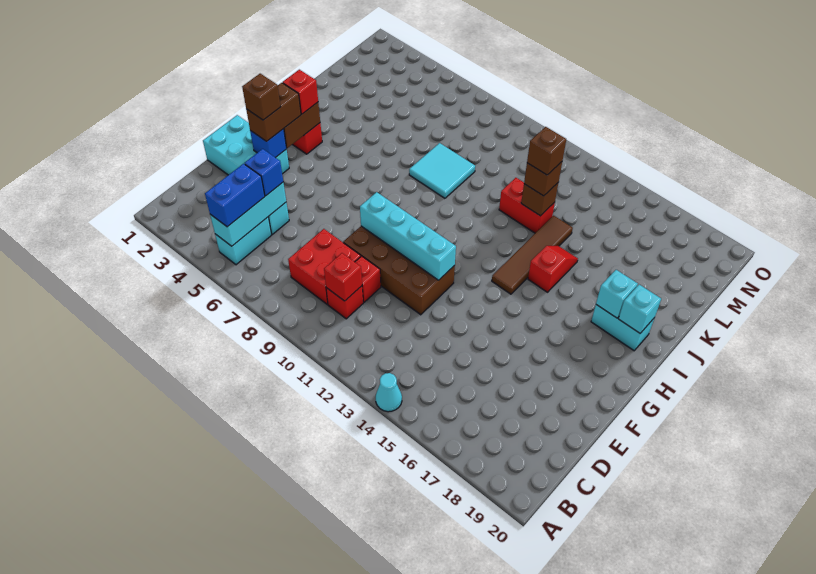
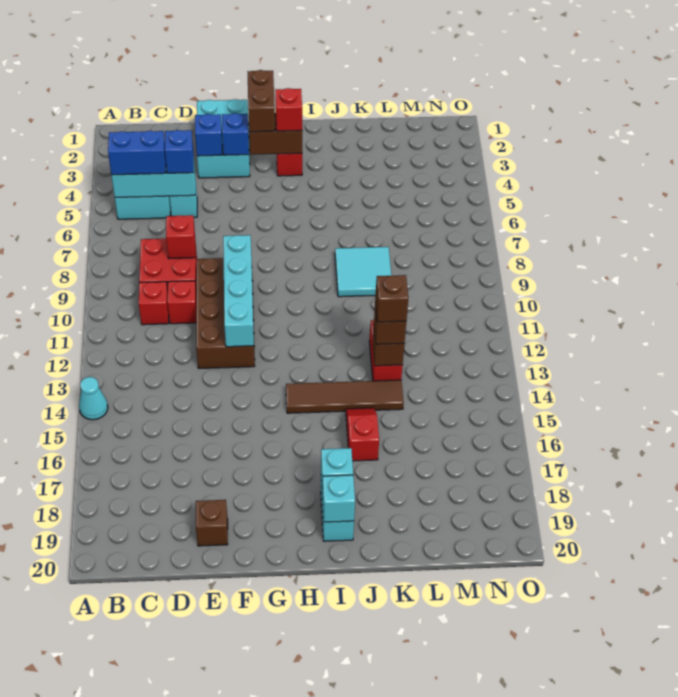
red brick C10 level 2 -> red brick D8 level 2
none -> blue brick E3 level 2
brown brick F3:G3 level 3 -> brown brick G2:G3 level 3
brown brick F3 level 4 -> brown brick E19 level 1
red slope I15:J15 level 1 top I -> red slope J15:J16 level 1 top 16

